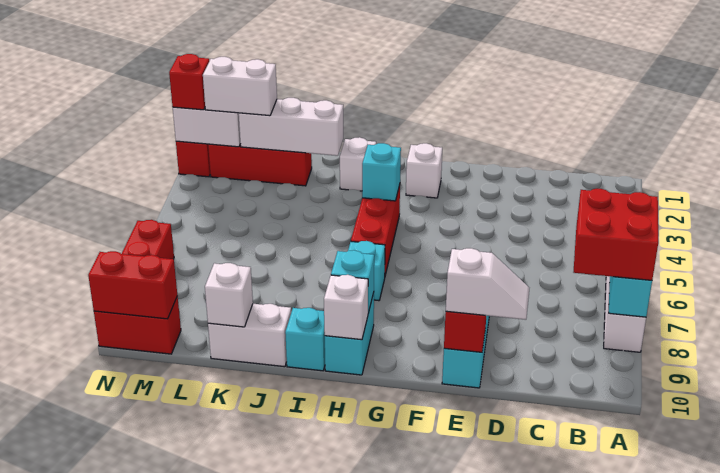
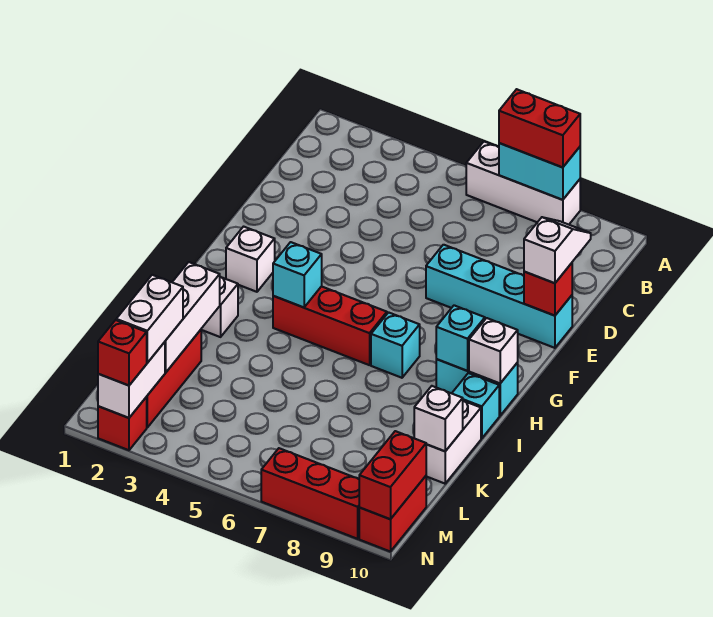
red brick A7:B8 level 3 -> red brick A7:A8 level 3

